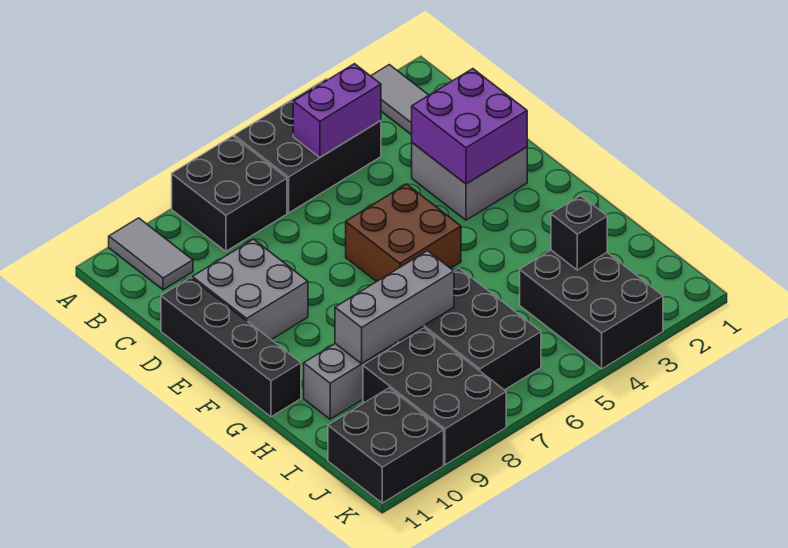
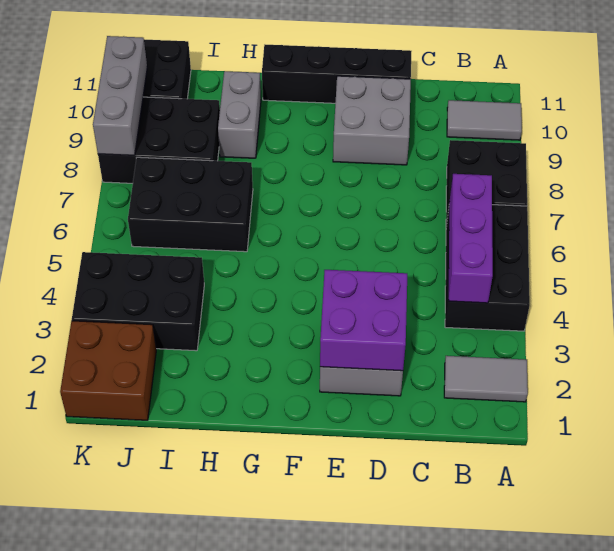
purple brick B4:B5 level 2 -> purple brick B4:B6 level 2
brown brick E5:F6 level 1 -> brown brick J1:K2 level 1
grey brick H7:H9 level 2 -> grey brick K8:K10 level 2
black brick I3 level 2 -> none

